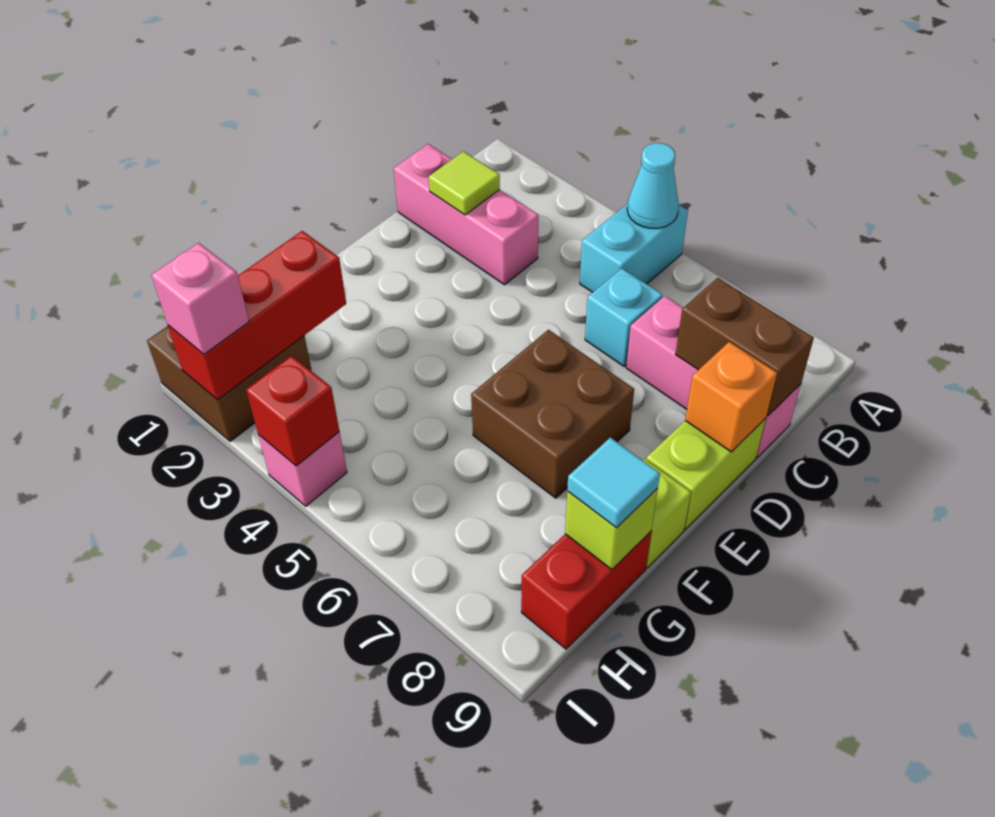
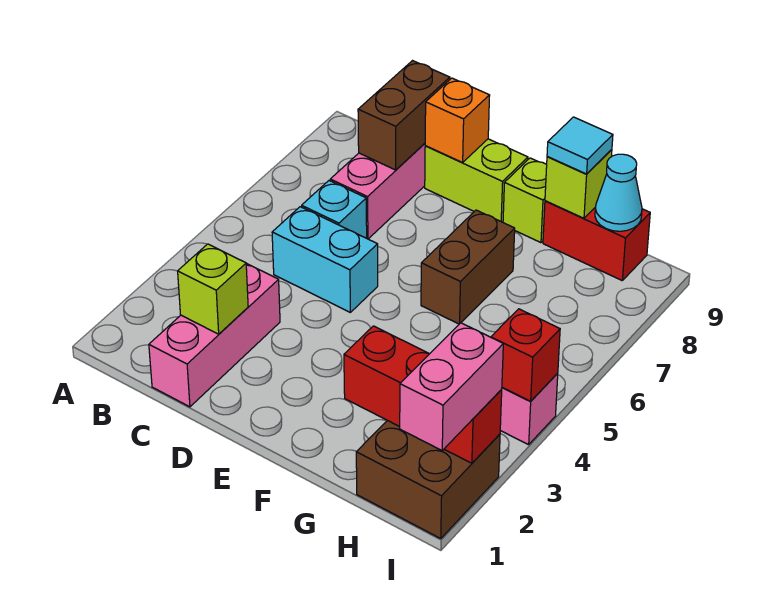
cyan brick A5:B5 level 1 -> cyan brick C5:D5 level 1
cyan cone A5 level 2 -> cyan cone H9 level 2
lime tile C2 level 2 -> lime brick C2 level 2
brown brick E6:F7 level 1 -> brown brick F6:F7 level 1
pink brick I2 level 3 -> pink brick I1:I2 level 3

